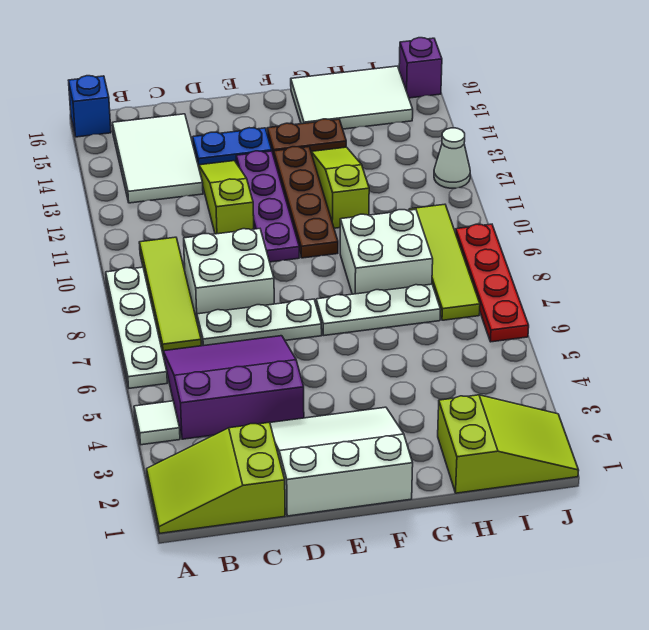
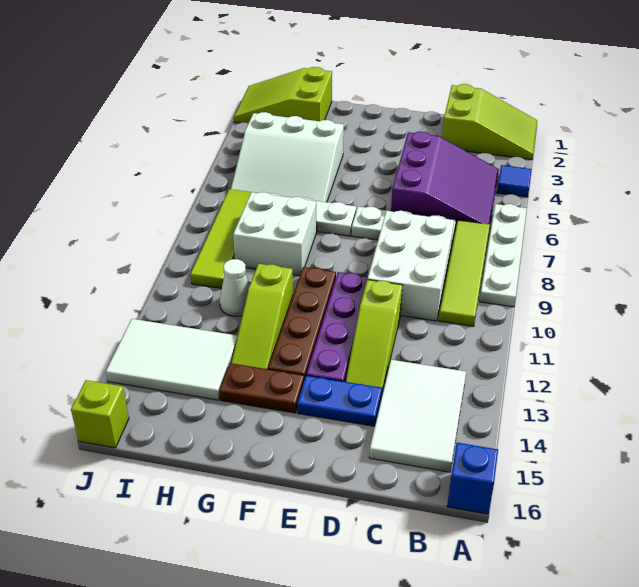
white tile A4 level 1 -> blue tile A4 level 1
purple slope B4:D6 level 1 top 4 -> purple slope B4:D6 level 1 top D
white brick C8:D9 level 1 -> white brick C8:D10 level 1
white slope D1:F3 level 1 top 1 -> white slope G4:I6 level 1 top 4
white tile G15:I16 level 1 -> white tile H13:J14 level 1
red plate J6:J9 level 1 -> none
white cone J12 level 1 -> white cone H11 level 1
purple brick J16 level 1 -> lime brick J16 level 1

